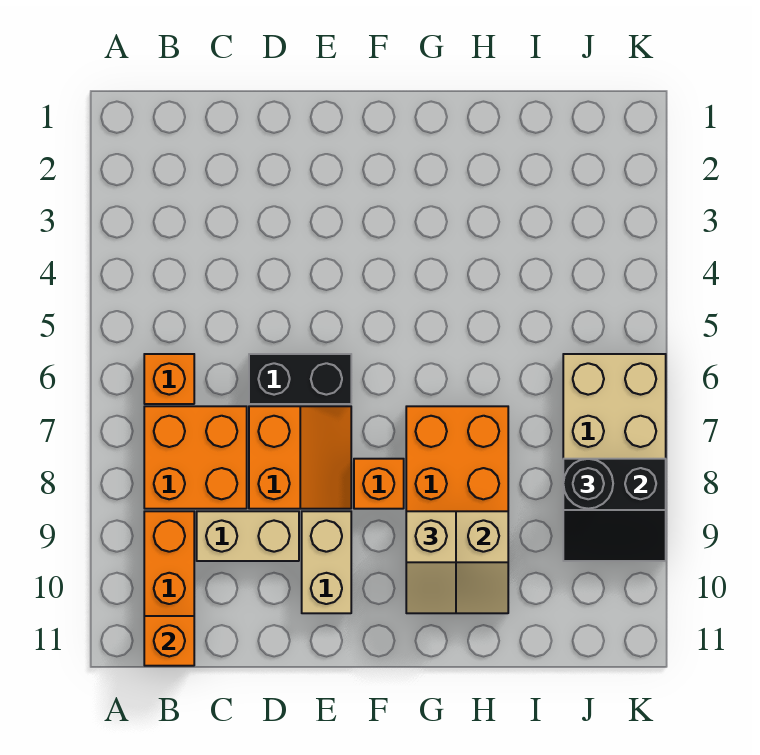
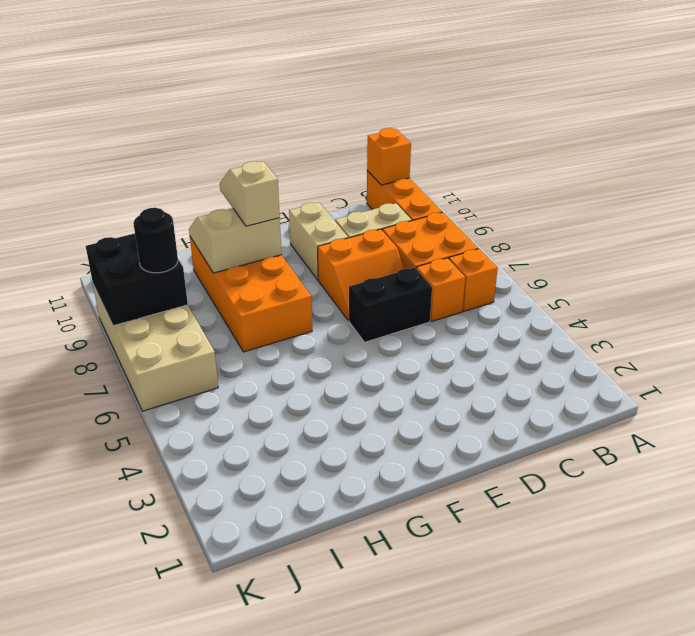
orange slope D7:E8 level 1 top D -> orange slope D7:E8 level 1 top 8
orange brick F8 level 1 -> orange brick C6 level 1
black slope J8:K9 level 2 top 8 -> black brick J8:K9 level 2

